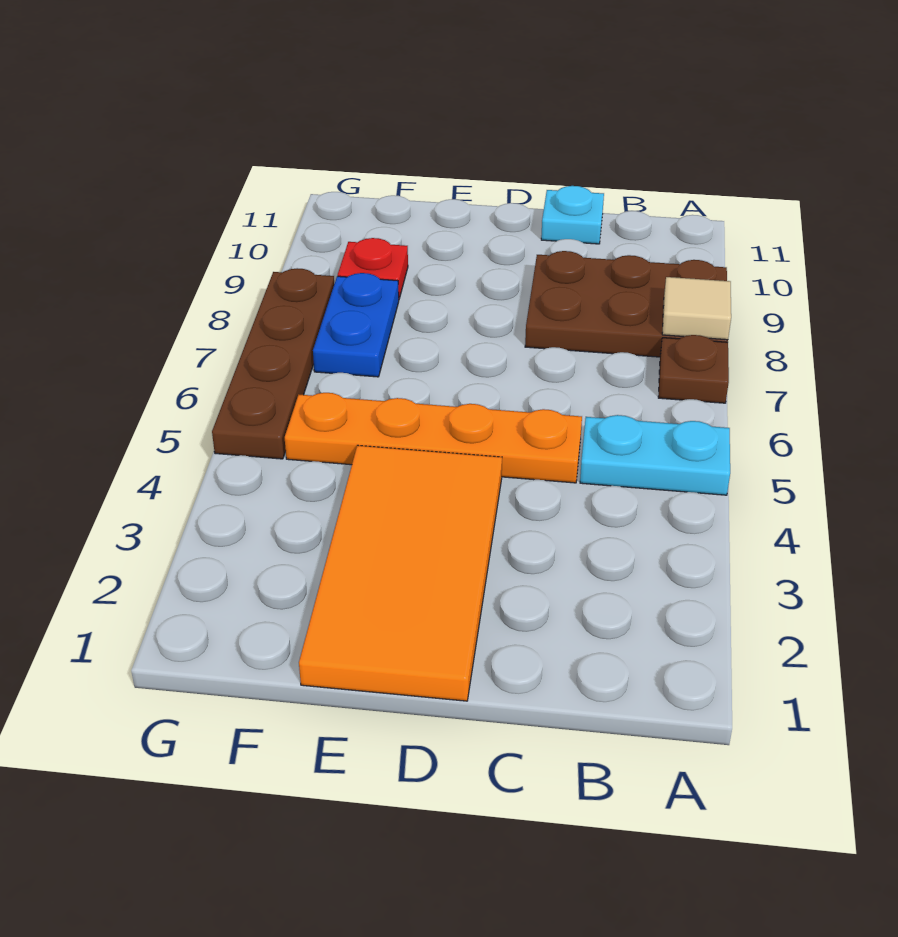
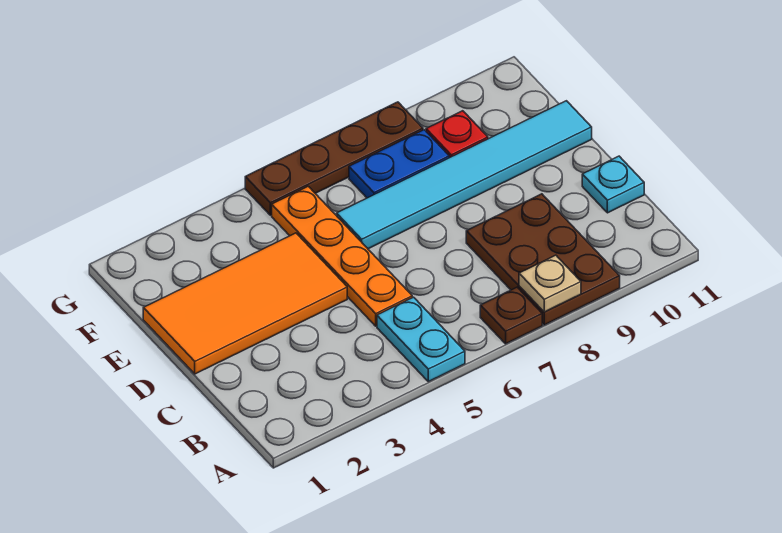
tan tile A8 level 2 -> tan plate A8 level 2
none -> cyan tile E6:E11 level 1

